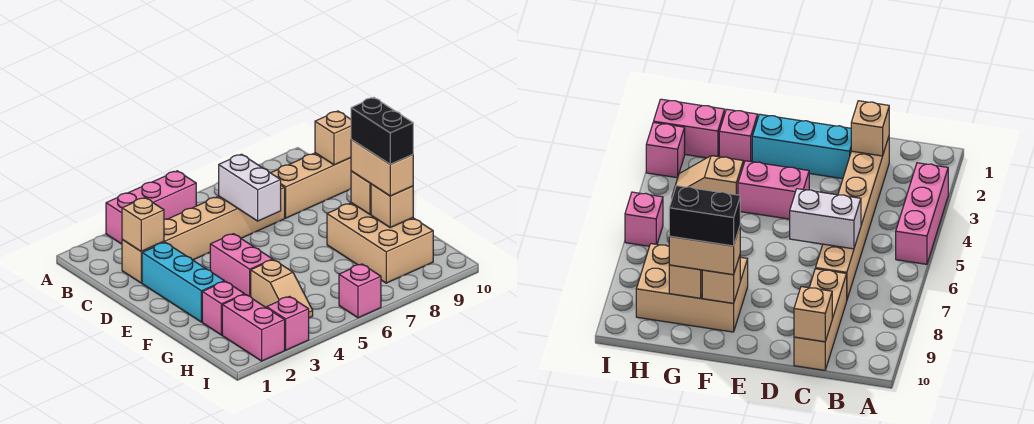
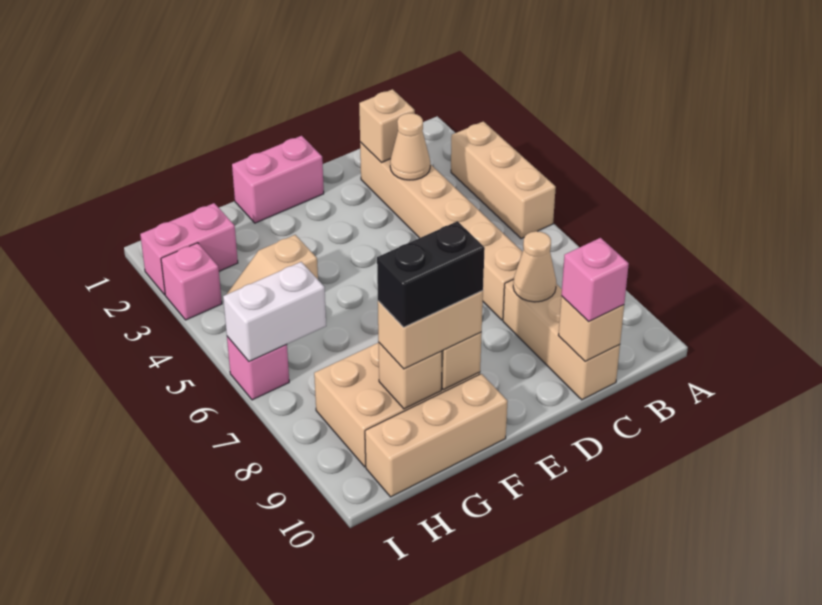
pink brick A3:A5 level 1 -> tan brick A3:A5 level 1
none -> tan cone C3 level 2
white brick C6:D6 level 2 -> white brick H6:I6 level 2
none -> tan cone C8 level 2
cyan brick D2:F2 level 1 -> none
pink brick E4:F4 level 1 -> pink brick E1:F1 level 1
none -> tan brick F10:H10 level 1
pink brick G2 level 1 -> pink brick C10 level 3

